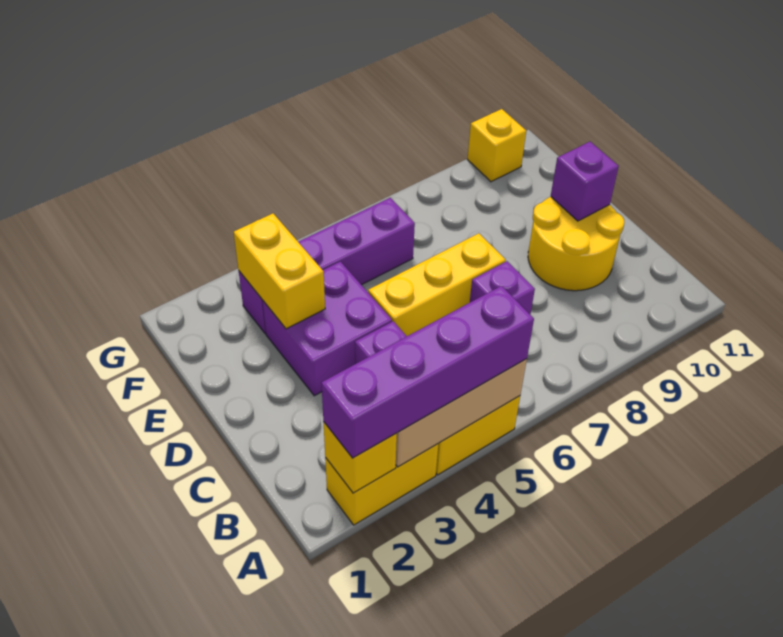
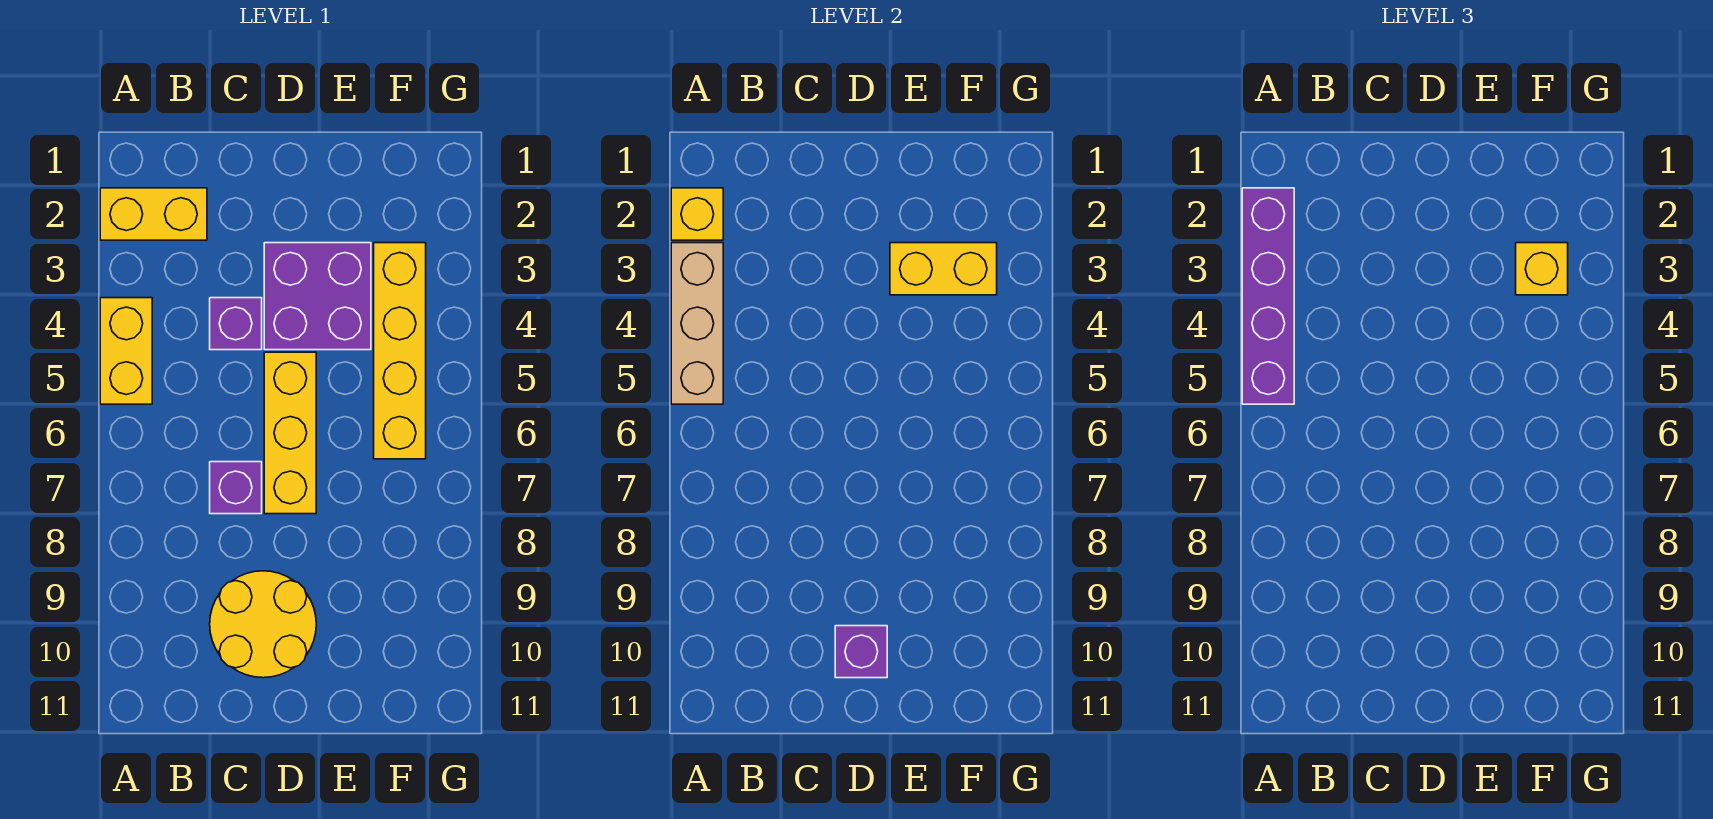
yellow brick A2:A3 level 1 -> yellow brick A2:B2 level 1
purple brick F3:F6 level 1 -> yellow brick F3:F6 level 1
yellow brick G10 level 1 -> yellow brick F3 level 3

